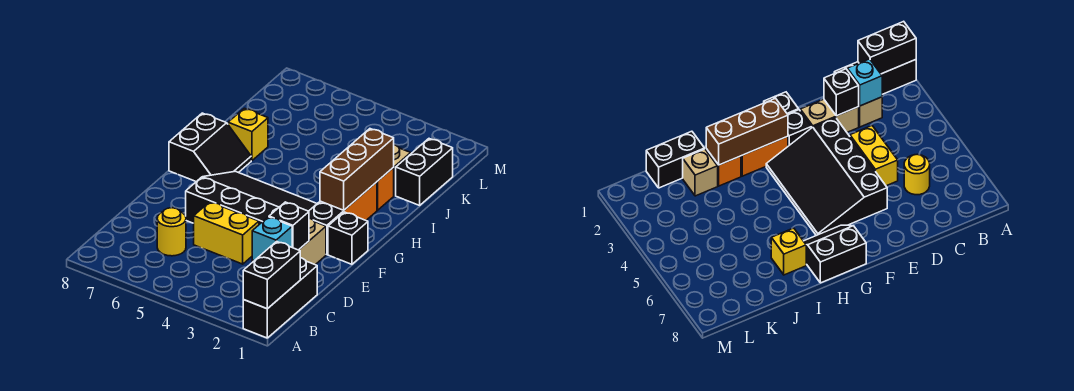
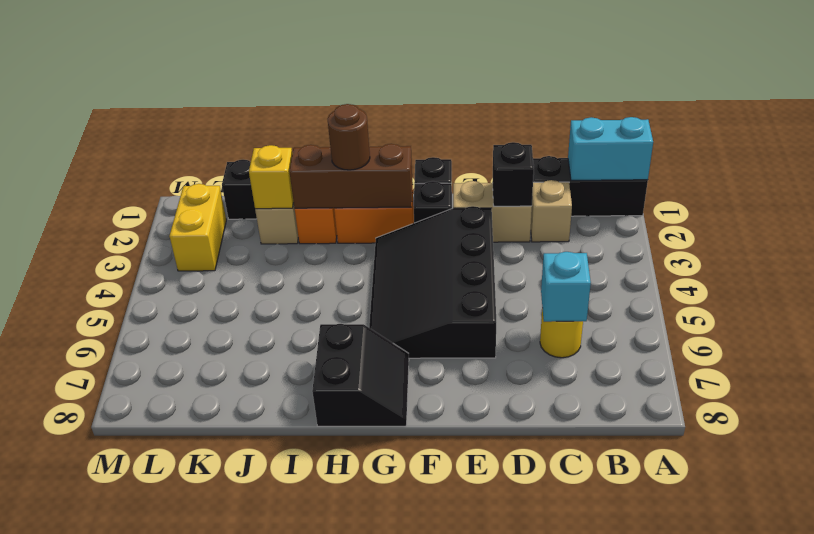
black brick A1:B1 level 2 -> cyan brick A1:B1 level 2
cyan brick C2 level 2 -> cyan brick C6 level 2
yellow brick D4:D5 level 1 -> yellow brick L2:L3 level 1
black slope G7:H8 level 1 top 8 -> black slope G7:H8 level 1 top H
none -> brown round brick H2 level 3
yellow brick I7 level 1 -> yellow brick J2 level 2

